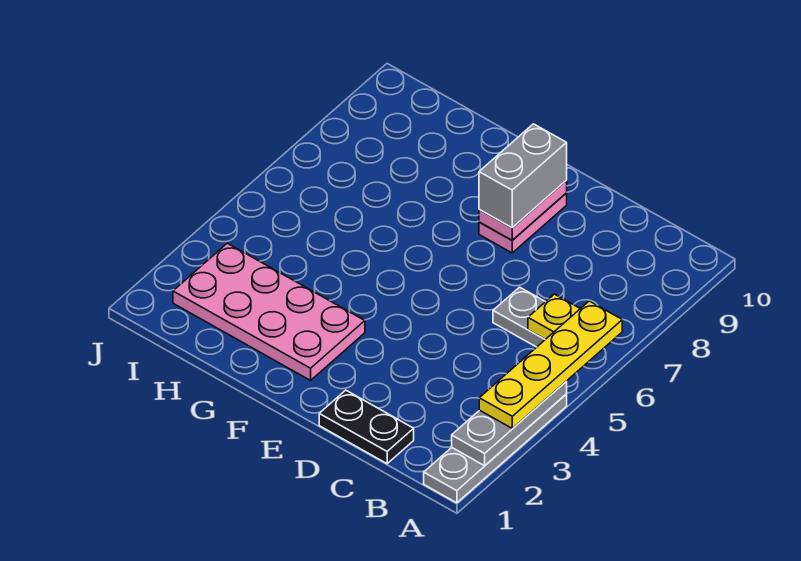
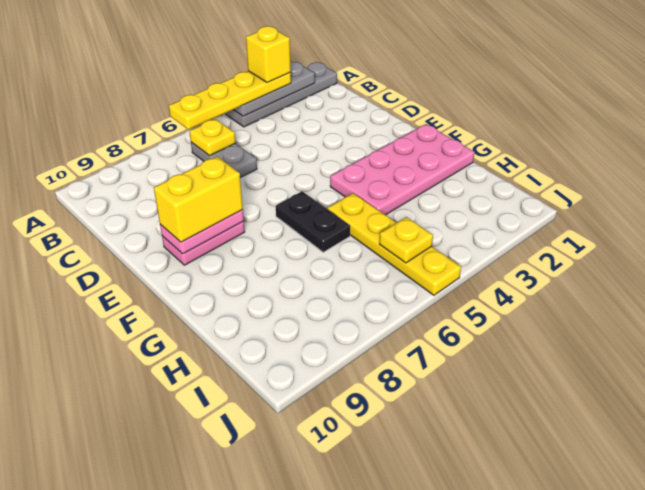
none -> yellow brick A3 level 4
black plate C1:D1 level 1 -> black plate F6:G6 level 1
grey brick E8:E9 level 3 -> yellow brick E8:E9 level 3
pink plate F2:I3 level 1 -> pink plate F1:G4 level 1
none -> yellow plate G5:J5 level 1
none -> yellow plate I5 level 2

